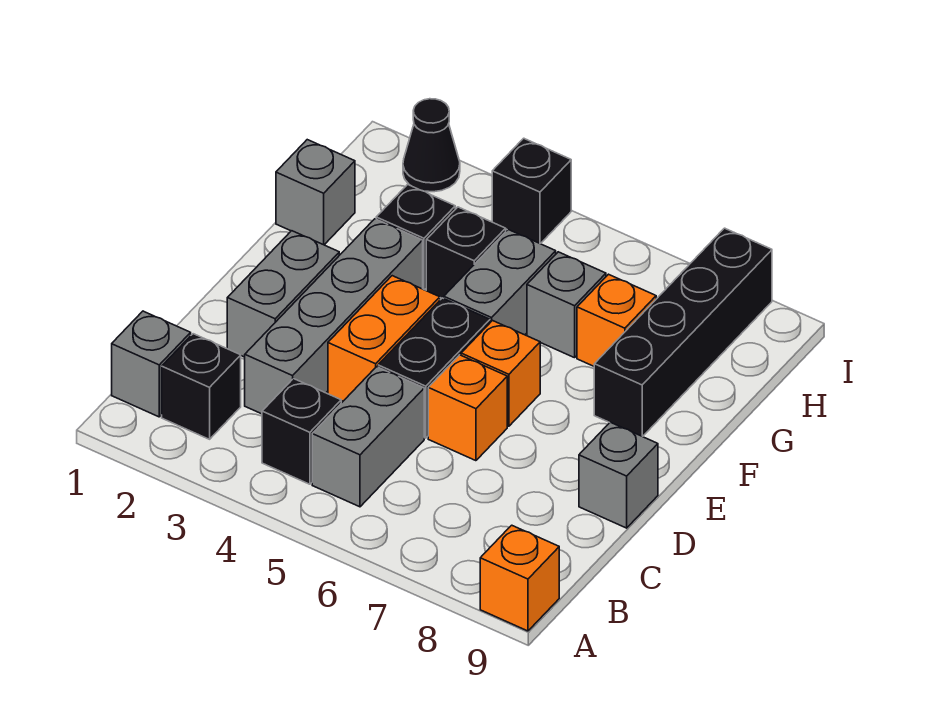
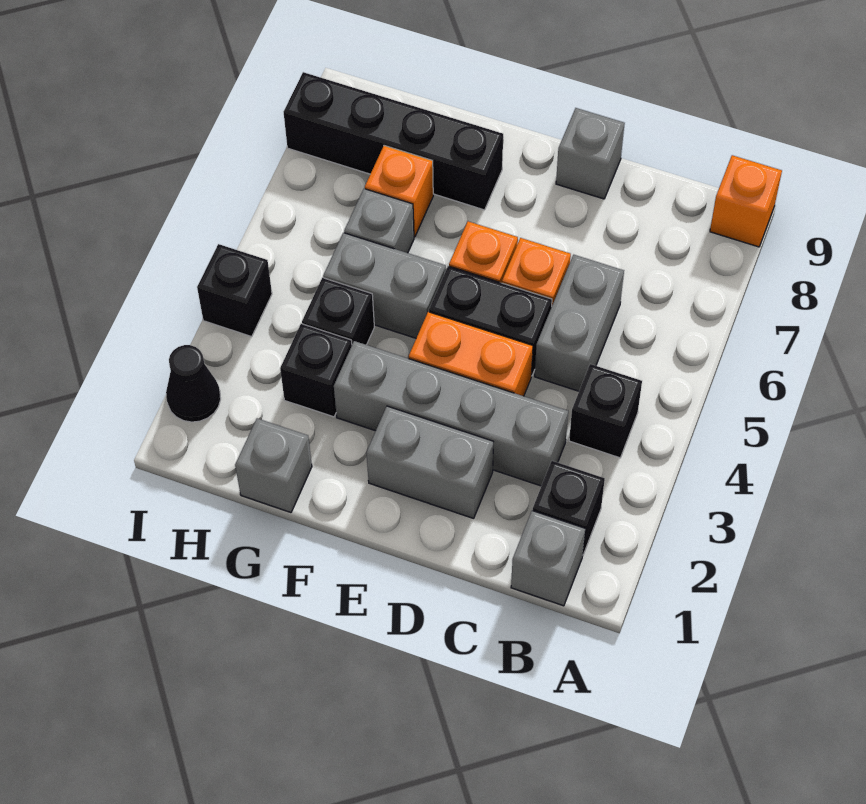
grey brick B5:C5 level 1 -> grey brick C5:C6 level 1

